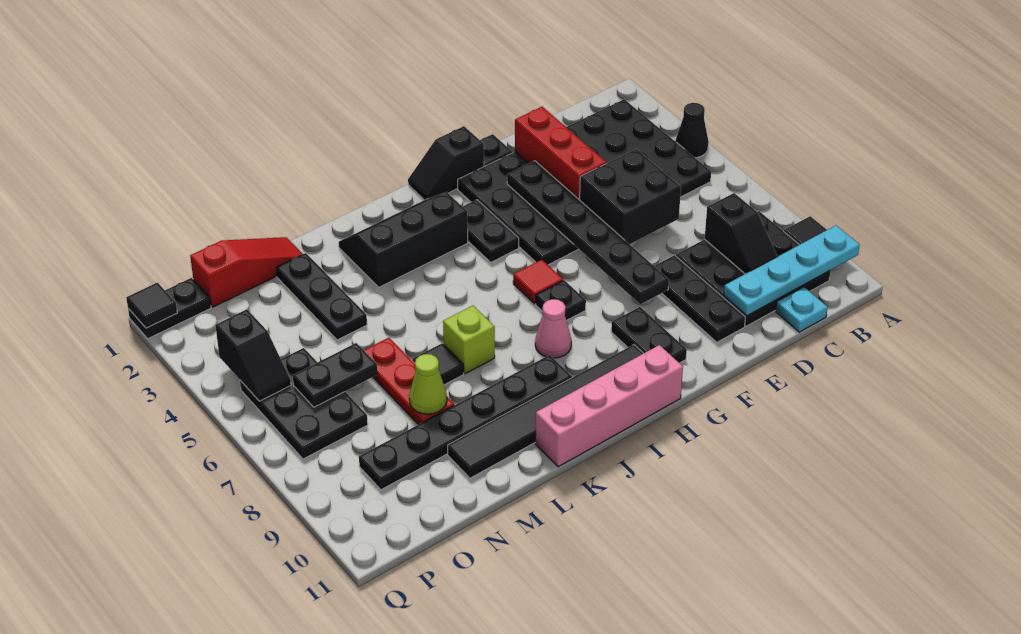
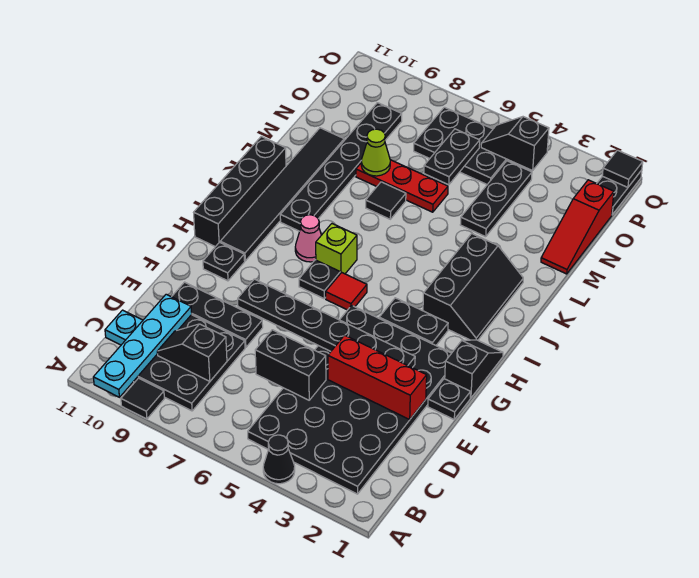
black brick D5:E6 level 2 -> black brick D5:D6 level 2
black plate G9:G10 level 1 -> black plate G10 level 1
pink brick H11:K11 level 1 -> black brick H11:K11 level 1
lime brick K7 level 1 -> lime brick I7 level 1
black plate M2:M4 level 1 -> black plate M4:O4 level 1

